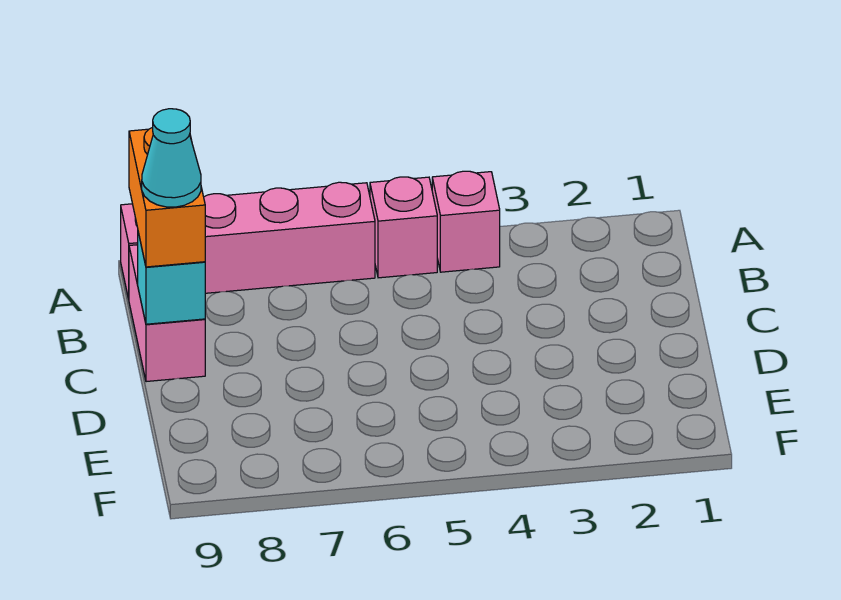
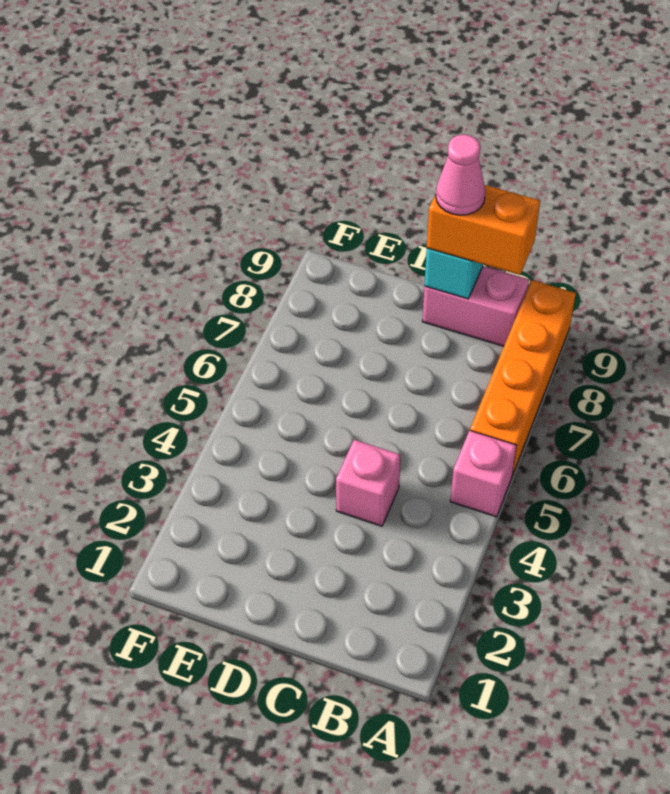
pink brick A4 level 1 -> pink brick C4 level 1
pink brick A6:A9 level 1 -> orange brick A6:A9 level 1
cyan cone C9 level 4 -> pink cone C9 level 4

